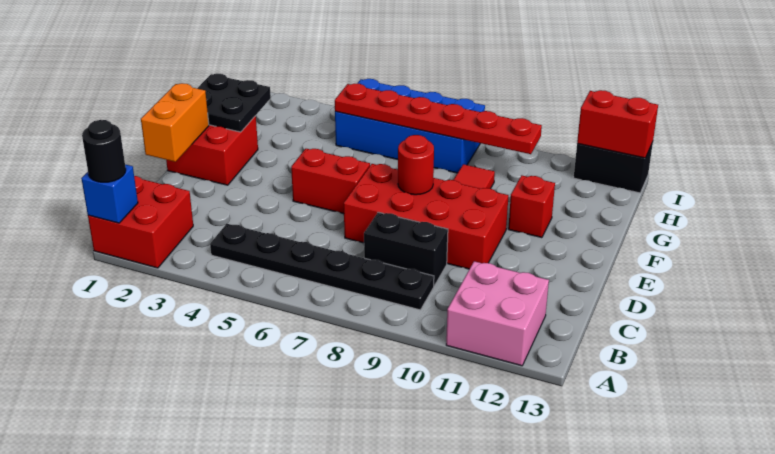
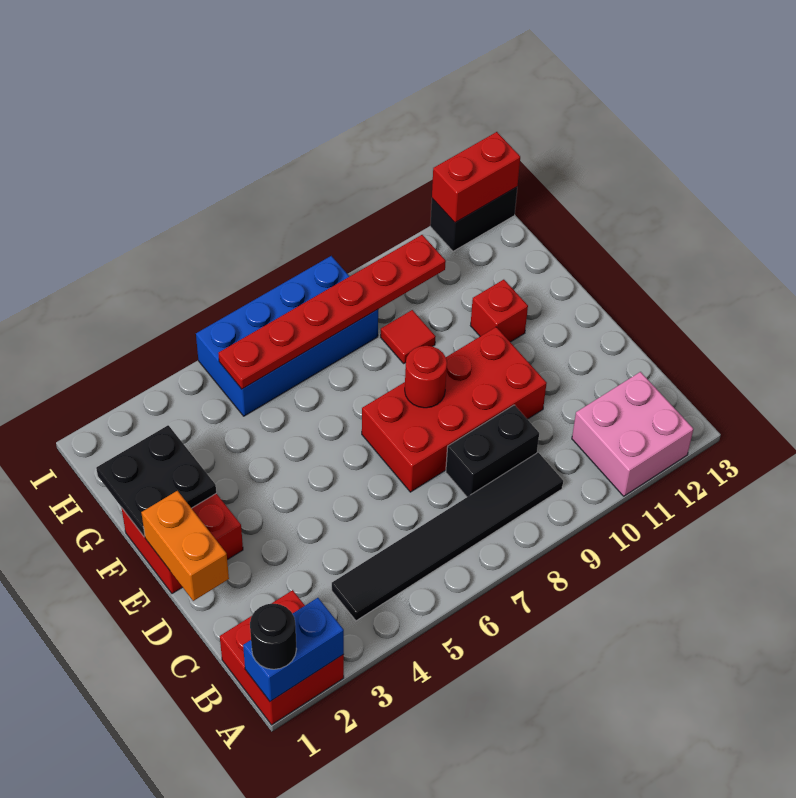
blue brick A1 level 2 -> blue brick A1:A2 level 2
black plate B4:B9 level 1 -> black tile B4:B9 level 1
red brick E5:E6 level 1 -> none

